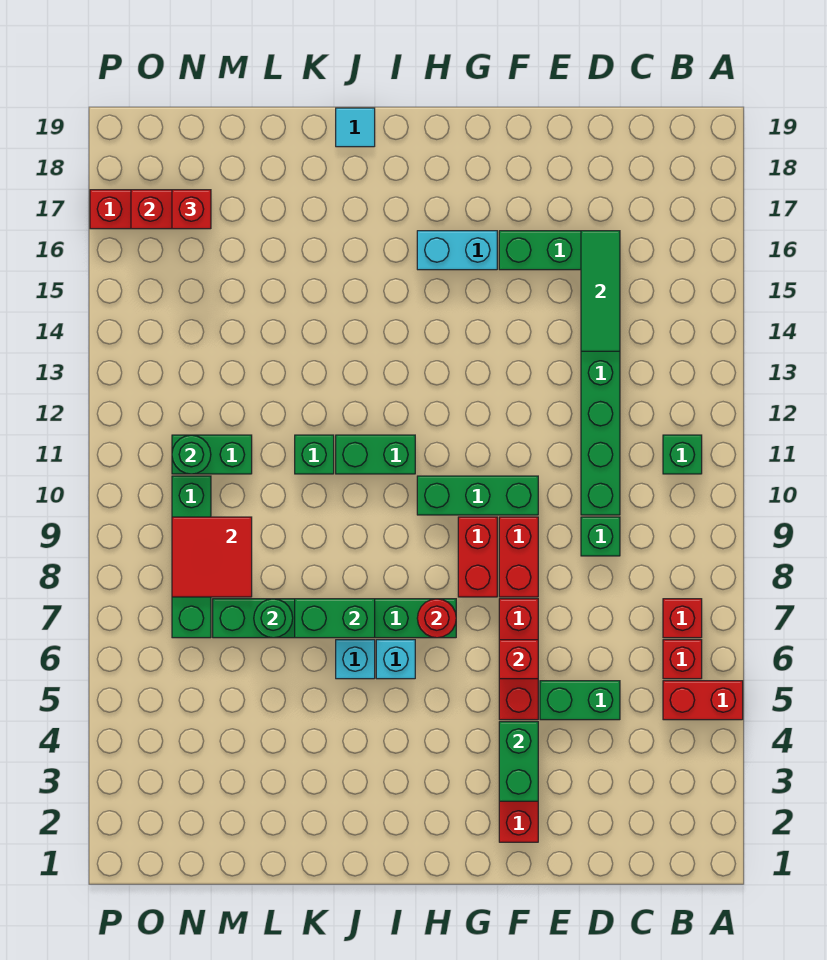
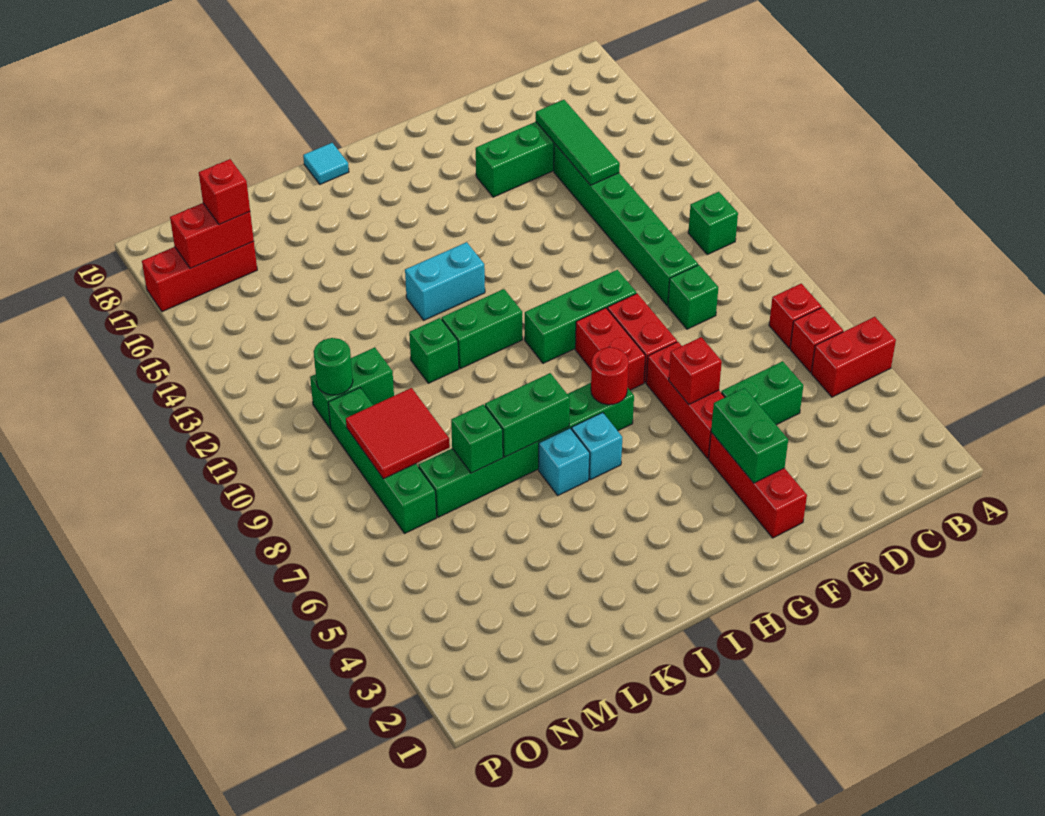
cyan brick G16:H16 level 1 -> cyan brick I13:J13 level 1
green round brick L7 level 2 -> green brick L7 level 2

